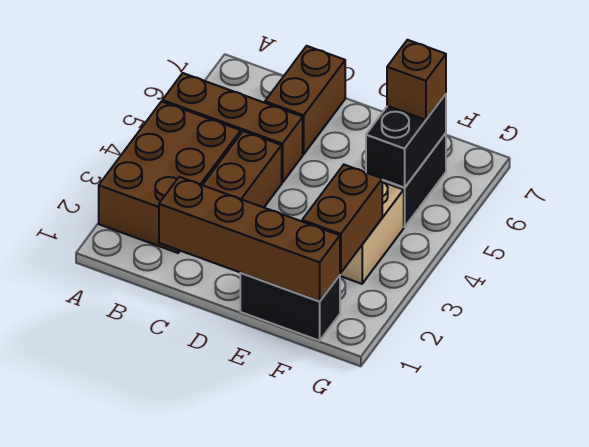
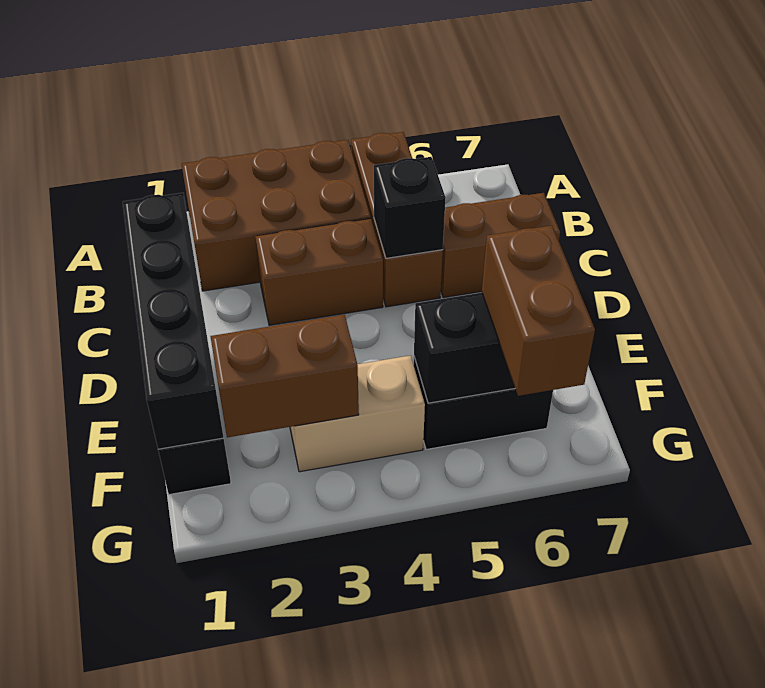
brown brick C1:F1 level 2 -> black brick C1:F1 level 2
none -> black brick C5 level 2
brown brick F6 level 3 -> brown brick F6:G6 level 3

